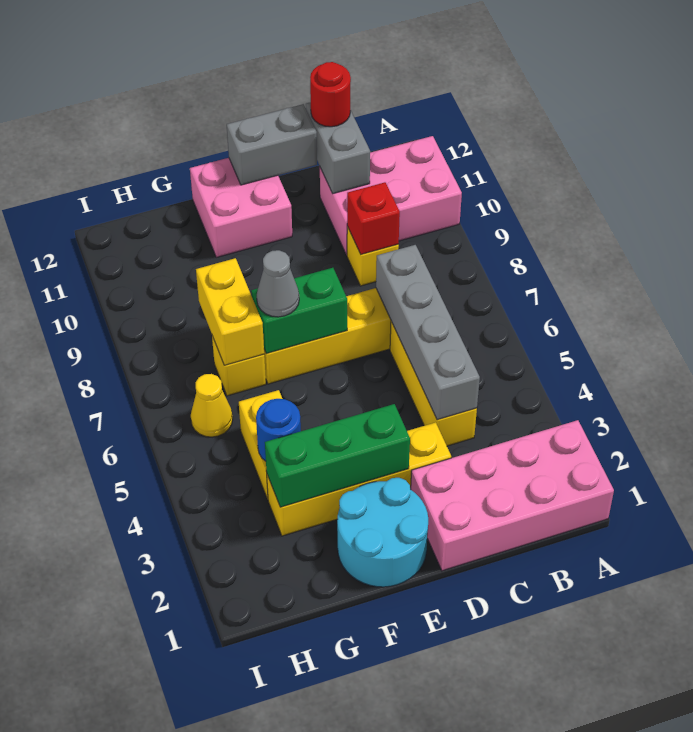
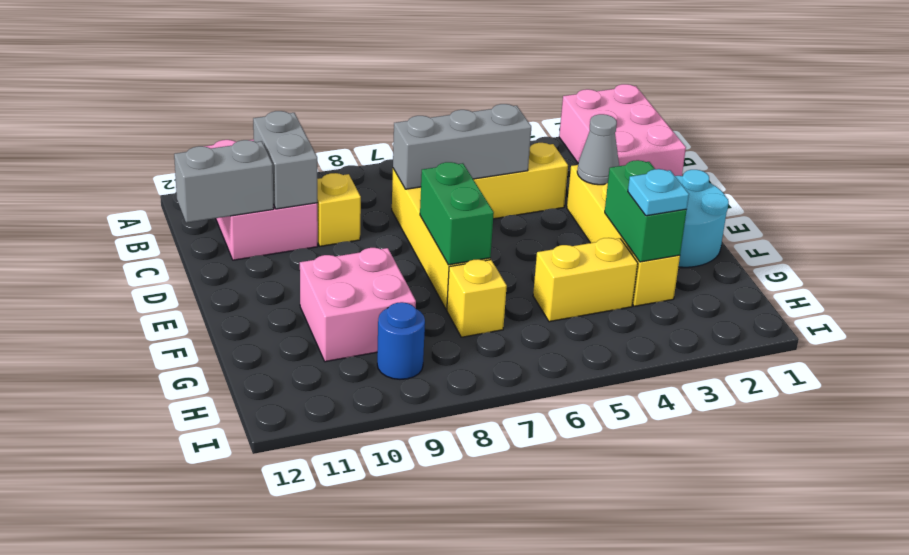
pink brick A1:D2 level 1 -> pink brick A1:C2 level 1
grey brick C4:C7 level 2 -> grey brick C5:C7 level 2
red brick C9 level 2 -> none
red round brick C12 level 3 -> none
grey brick D12:E12 level 2 -> grey brick B10:C10 level 2
green brick E3:G3 level 2 -> green brick F3:G3 level 2
pink brick E11:F12 level 1 -> pink brick F9:G10 level 1
grey cone F7 level 3 -> grey cone D3 level 2
none -> cyan plate G3 level 3
blue round brick G4 level 2 -> blue round brick H9 level 1
yellow brick G7:G8 level 2 -> none
yellow cone H6 level 1 -> none

